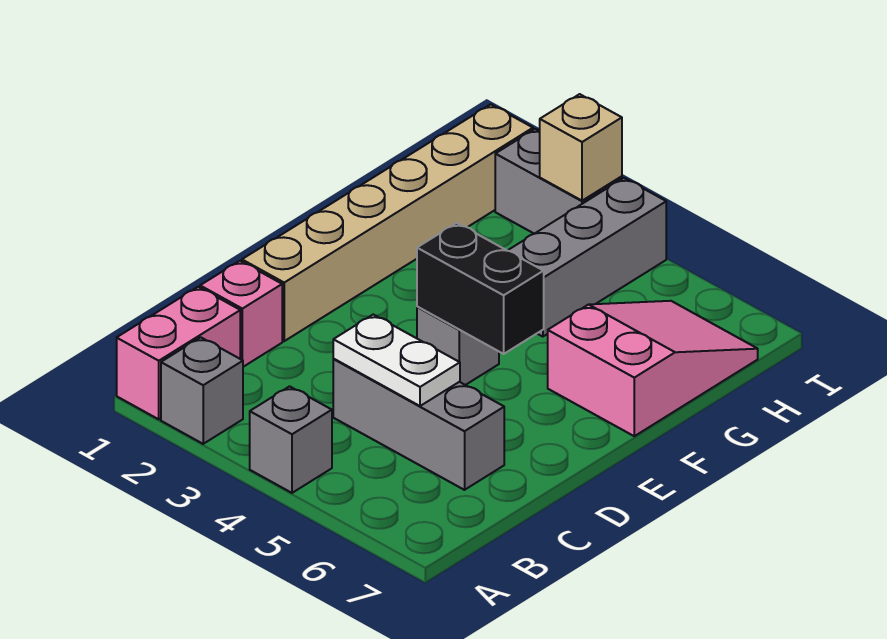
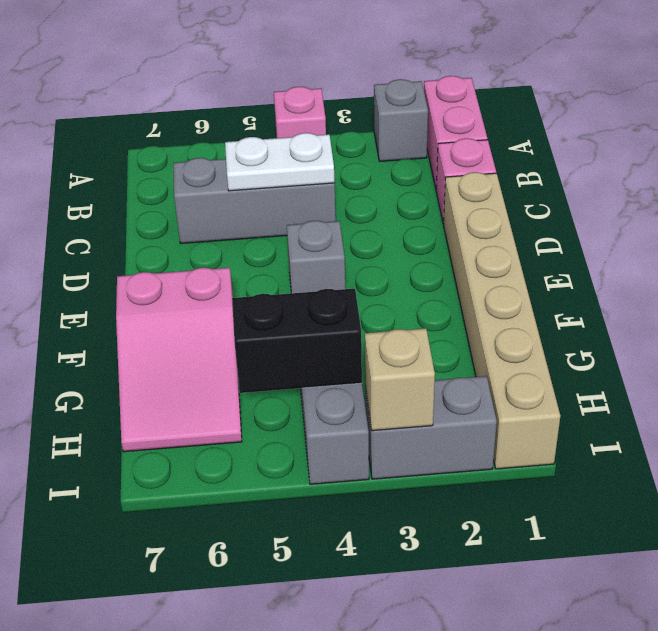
grey brick A4 level 1 -> pink brick A4 level 1
black brick E4:E5 level 2 -> black brick H4:H5 level 2

